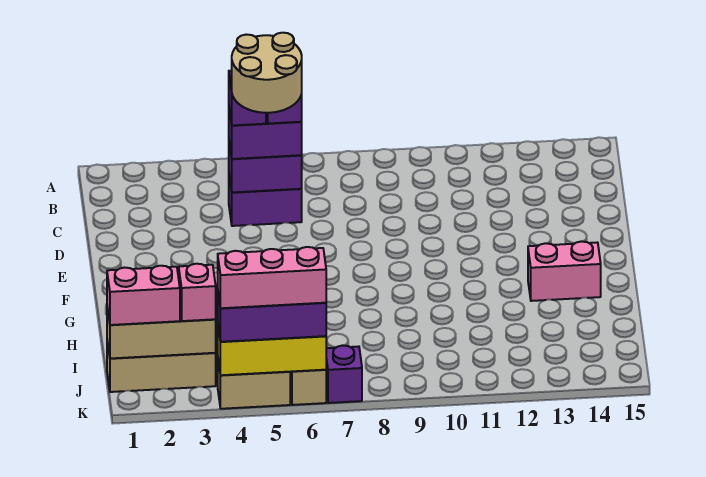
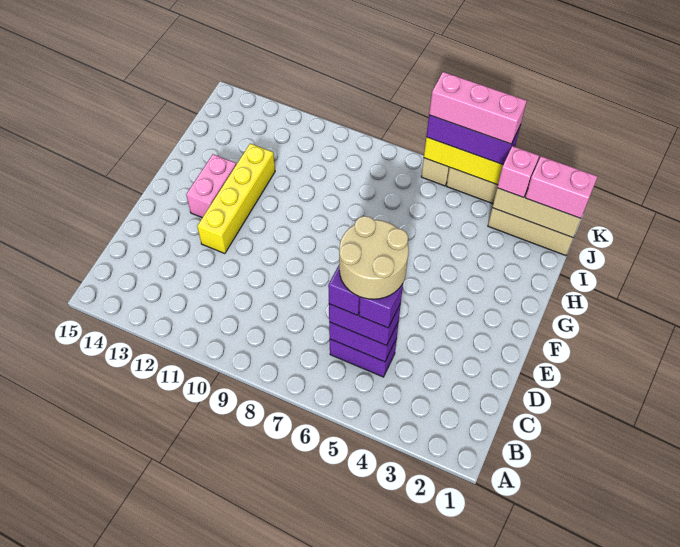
none -> yellow brick E12:H12 level 1
pink brick G13:G14 level 1 -> pink brick F13:G13 level 1
purple brick K7 level 1 -> none

